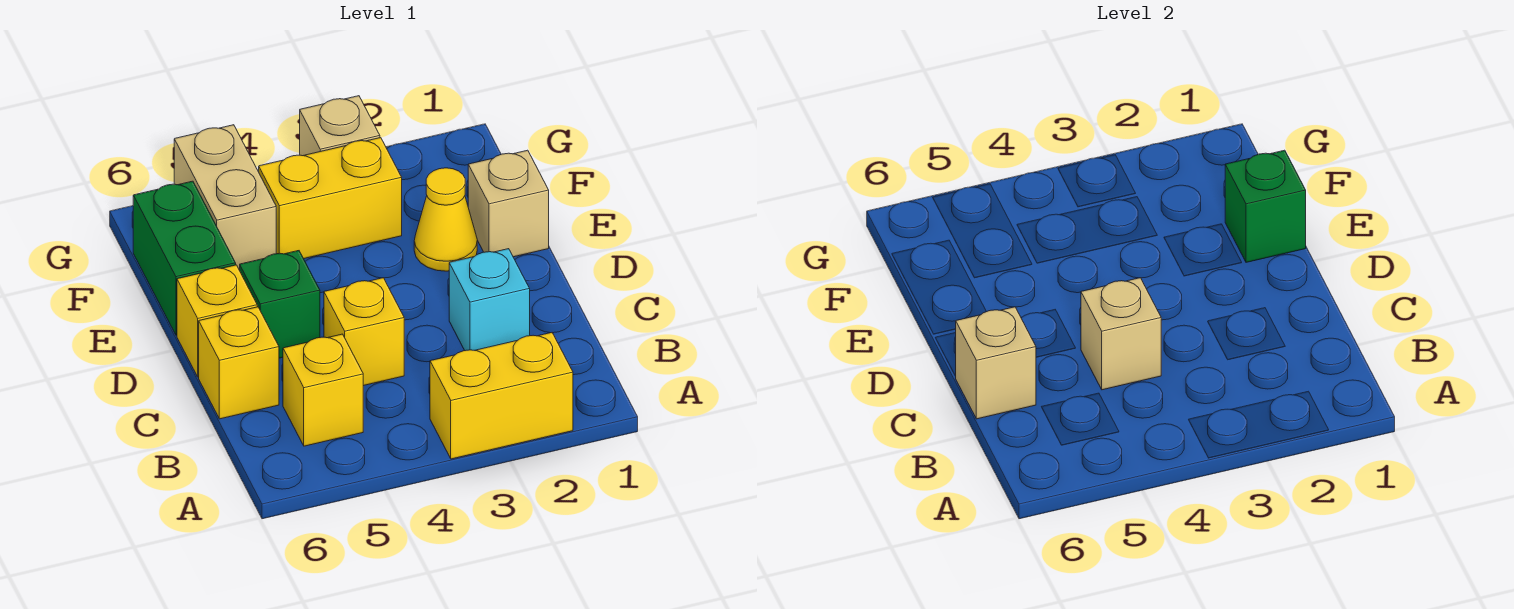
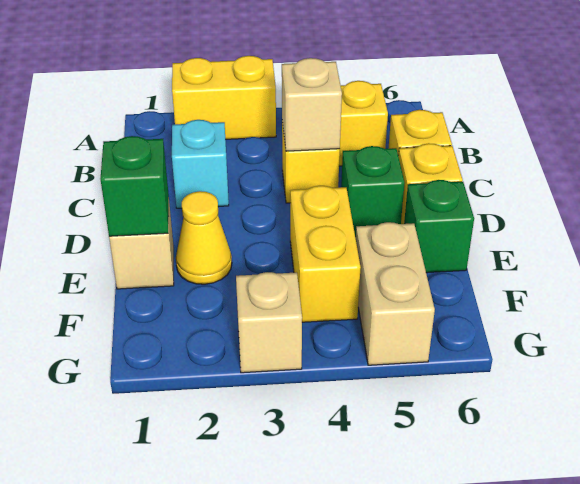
tan brick C6 level 2 -> none
green brick E6:F6 level 1 -> green brick E6 level 1
yellow brick F3:F4 level 1 -> yellow brick E4:F4 level 1

